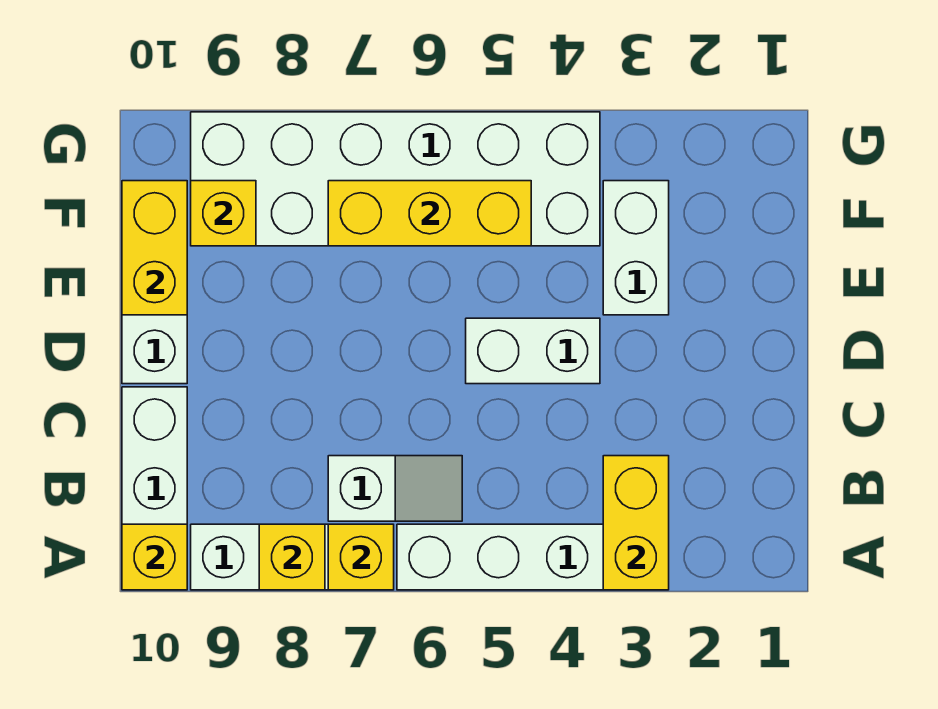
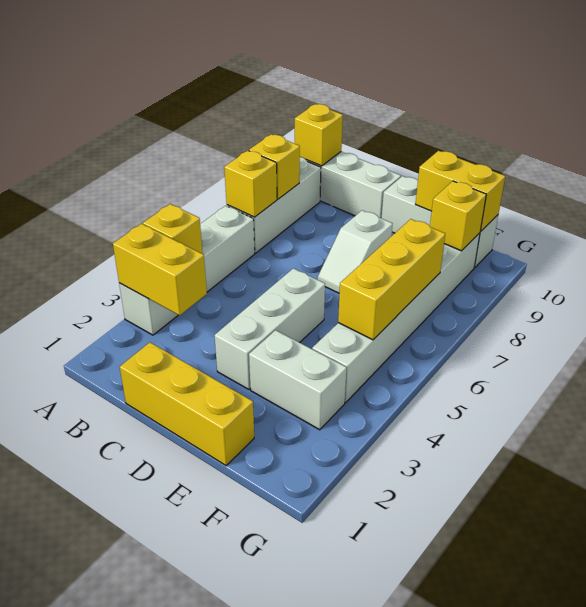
none -> yellow brick A4 level 2
white slope B6:B7 level 1 top 7 -> white slope D7:D8 level 1 top 8
none -> yellow brick C1:E1 level 1
white brick D4:D5 level 1 -> white brick D3:D5 level 1
white brick F4:G9 level 1 -> white brick F4:F9 level 1

